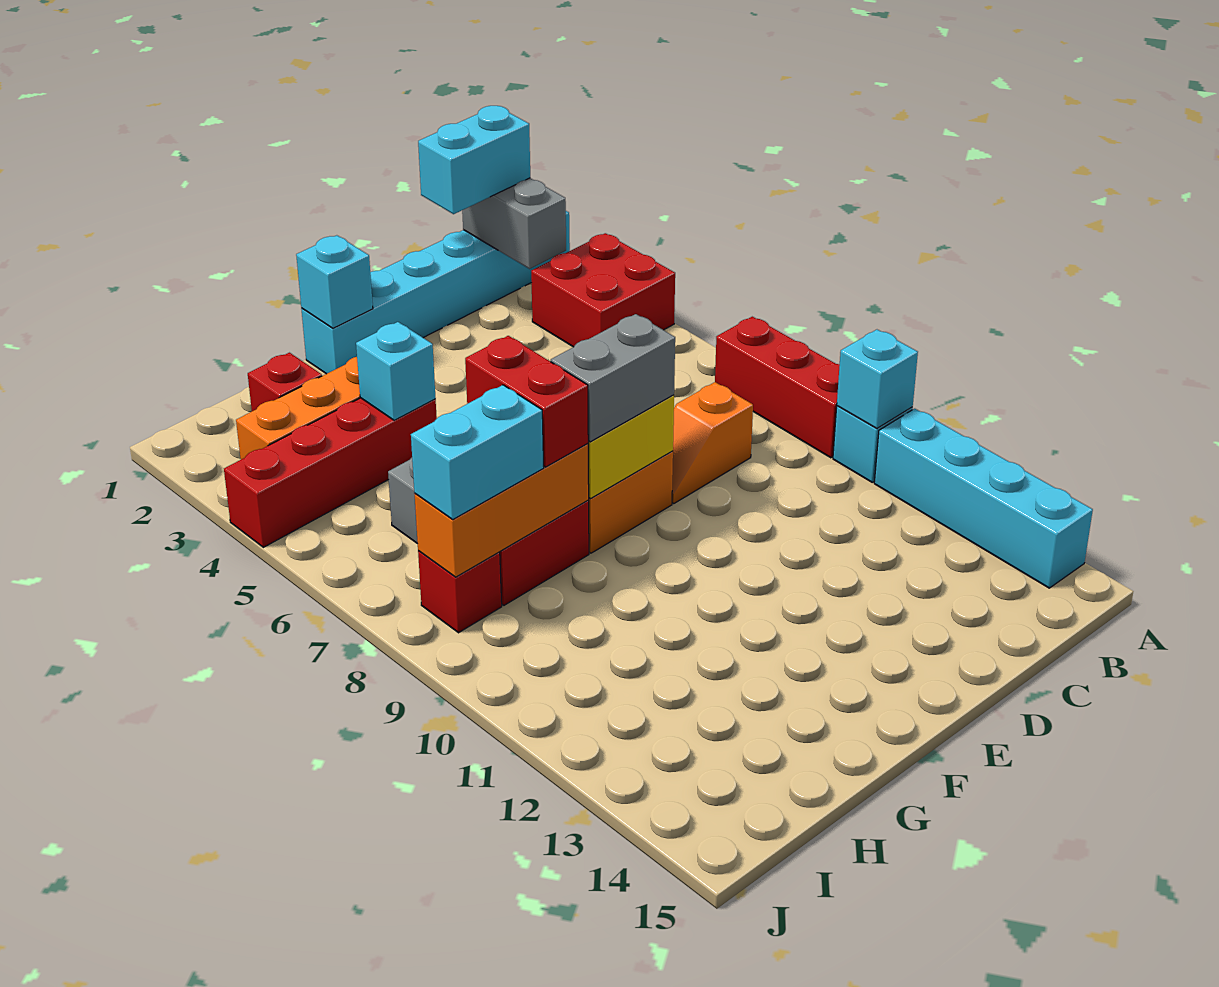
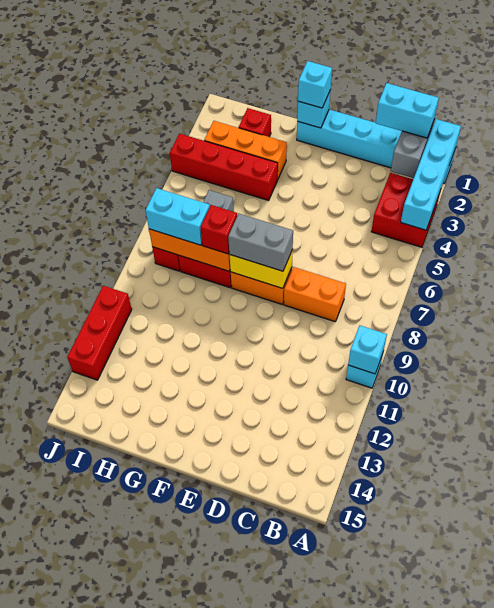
red brick A7:A9 level 1 -> red brick J11:J13 level 1
cyan brick A11:A14 level 1 -> cyan brick A1:A4 level 2
orange slope C8:D8 level 1 top C -> orange brick C8:D8 level 1
cyan brick G4 level 2 -> cyan brick F1 level 3
red brick G7:G8 level 3 -> red brick G8 level 3

